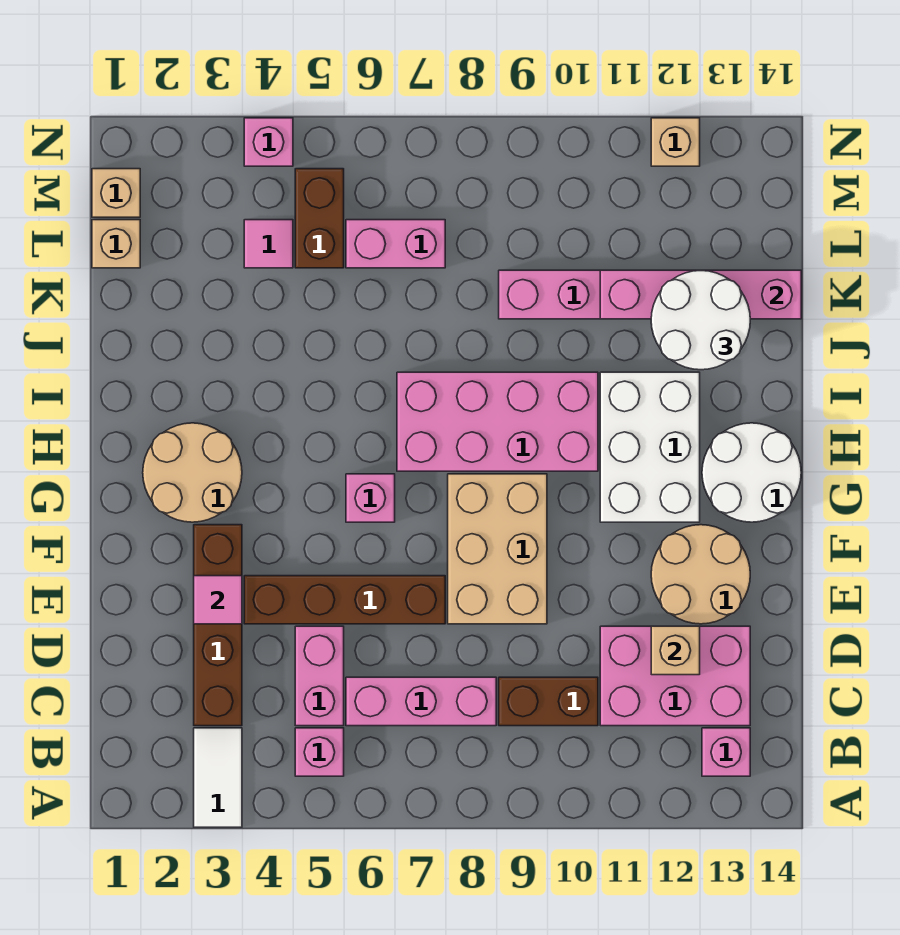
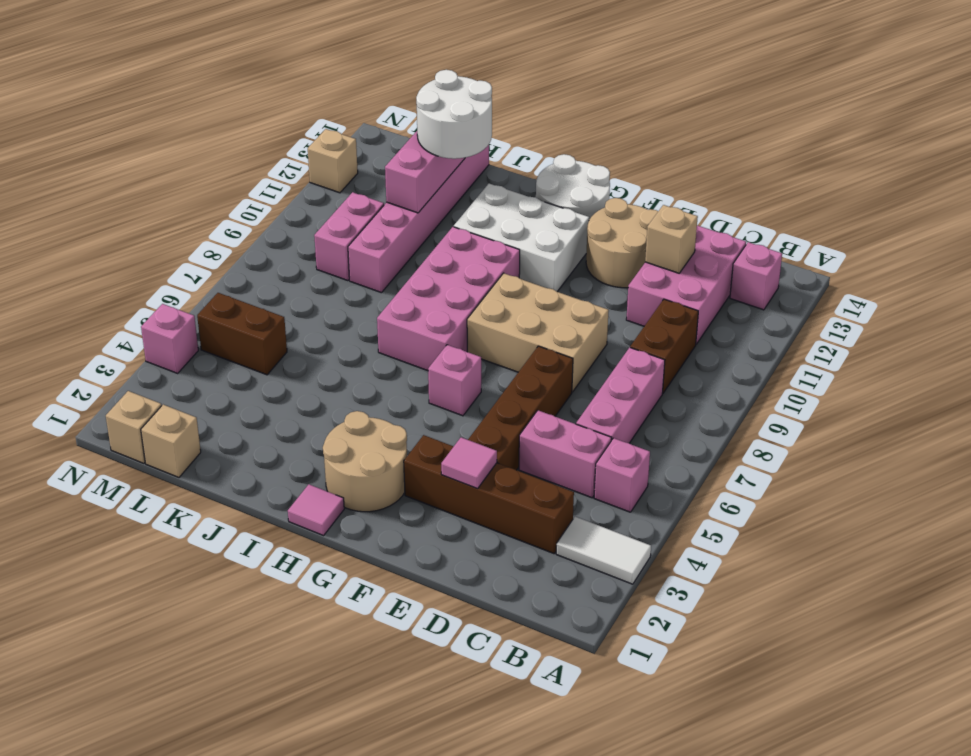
pink tile L4 level 1 -> pink tile H1 level 1
pink brick L6:L7 level 1 -> pink brick L9:L10 level 1

